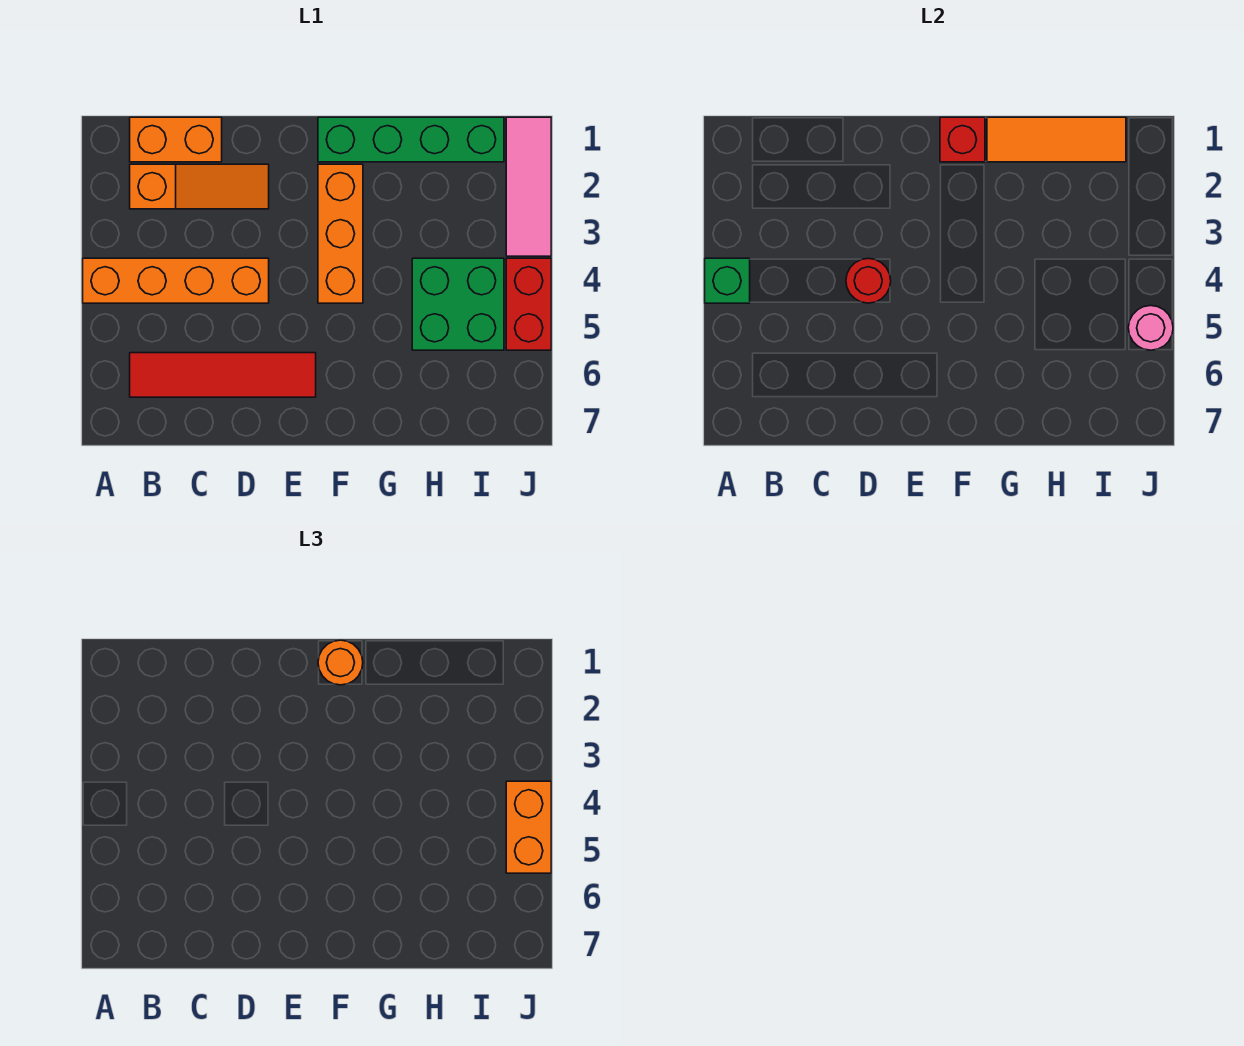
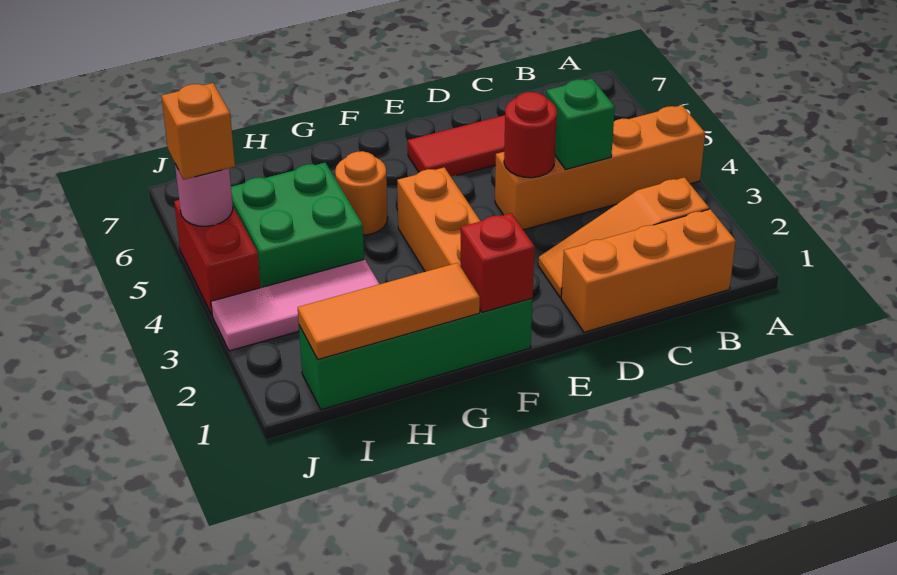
green brick A4 level 2 -> green brick C4 level 2
orange brick B1:C1 level 1 -> orange brick B1:D1 level 1
orange round brick F1 level 3 -> orange round brick G5 level 1
pink tile J1:J3 level 1 -> pink tile H3:J3 level 1
orange brick J4:J5 level 3 -> orange brick J5 level 3

